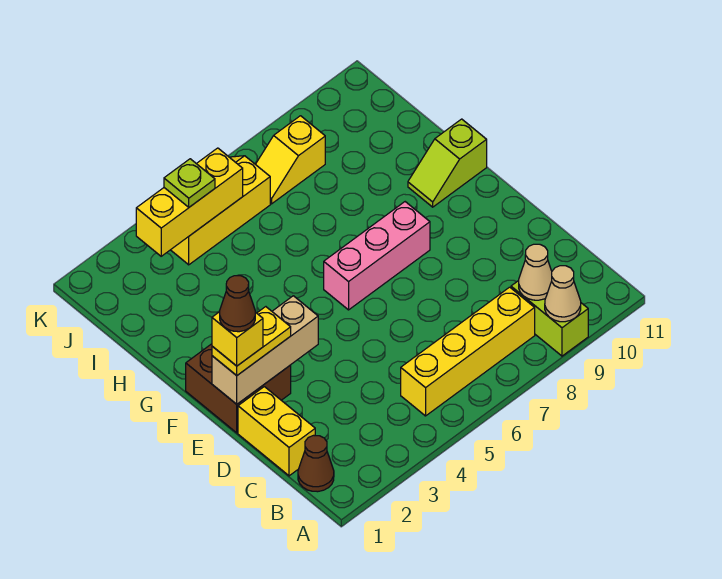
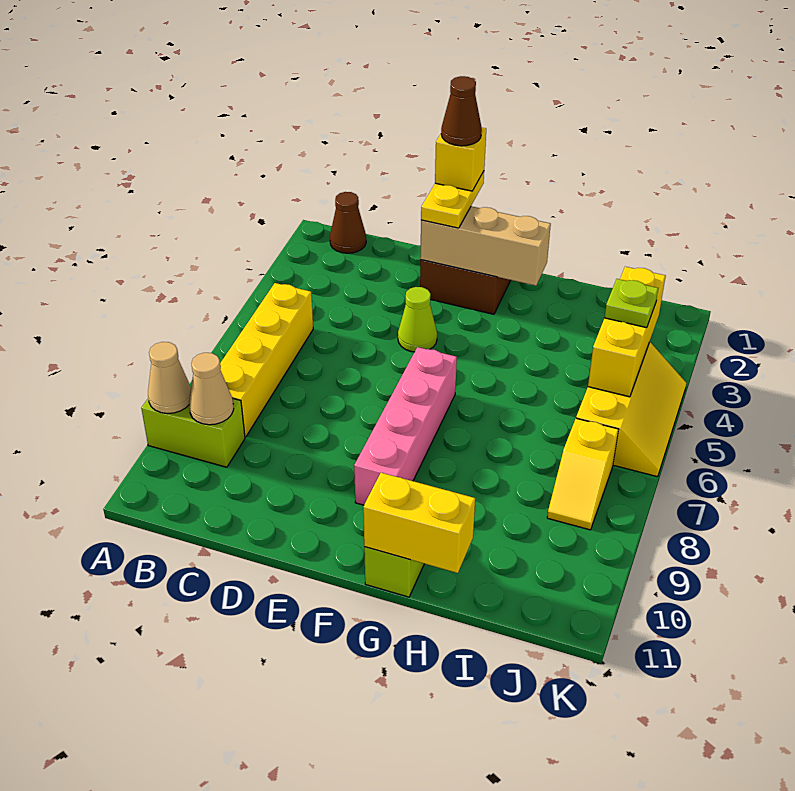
yellow brick C1:D1 level 1 -> yellow brick G11:H11 level 2
tan brick E1:E3 level 2 -> tan brick E2:G2 level 2
none -> lime cone E4 level 1
pink brick F6:F8 level 1 -> pink brick F6:F9 level 1
yellow slope J7:J8 level 1 top 8 -> yellow slope J7:J8 level 1 top 7

